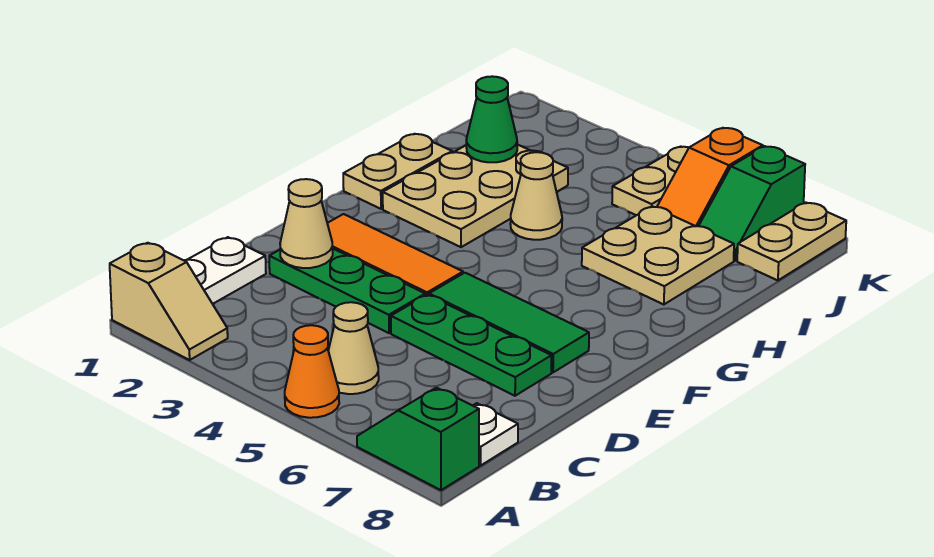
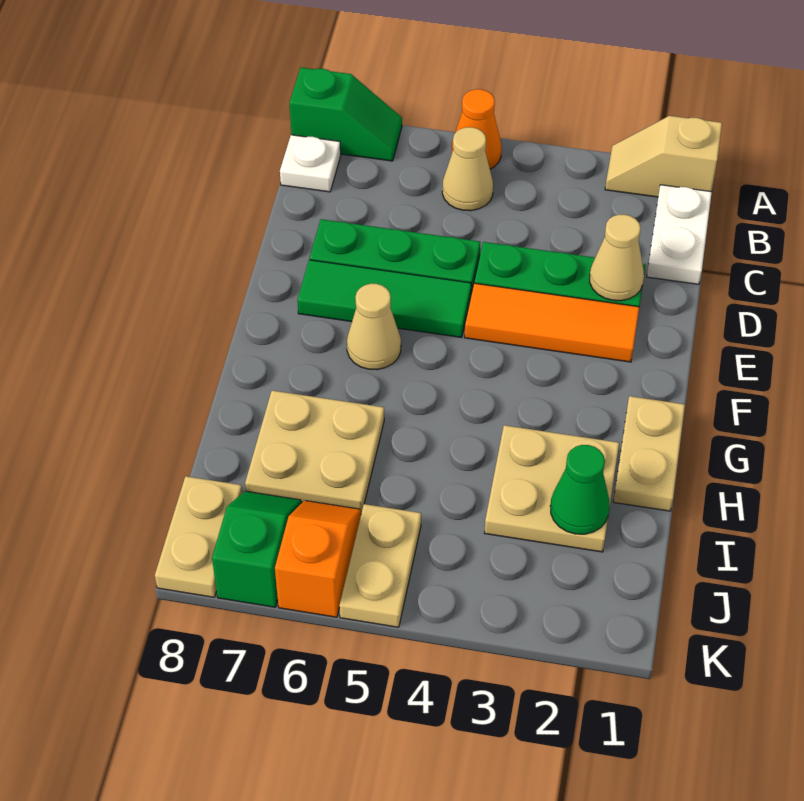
tan plate G2:I3 level 1 -> tan plate H2:I3 level 1
tan cone H4 level 1 -> tan cone F6 level 1

